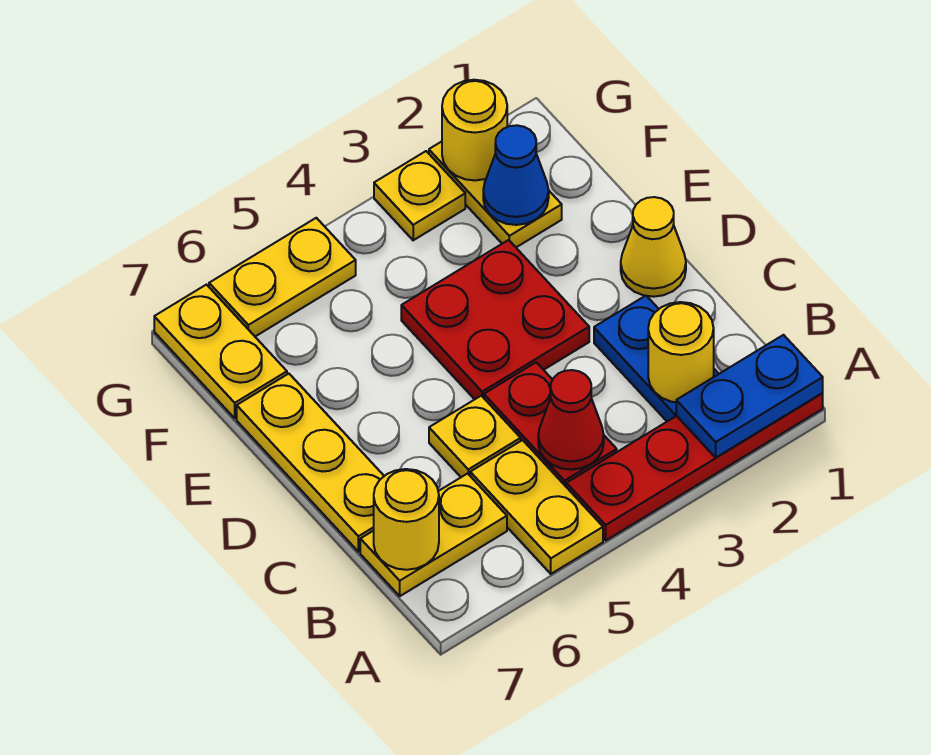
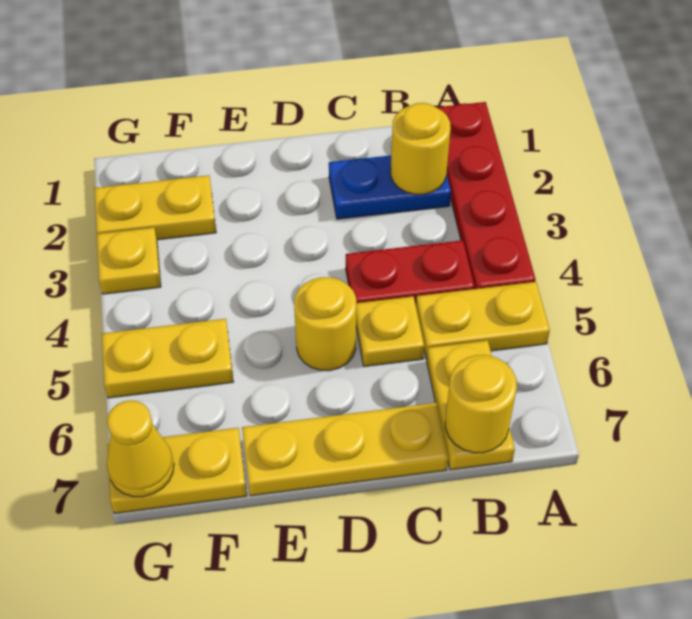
blue plate A1:A2 level 2 -> none
red cone B4 level 2 -> none
yellow cone D1 level 1 -> yellow cone G7 level 2
red plate D3:E4 level 1 -> none
blue cone F2 level 2 -> none
yellow round brick G2 level 2 -> yellow round brick D5 level 1
yellow plate G5:G6 level 1 -> yellow plate F5:G5 level 1

